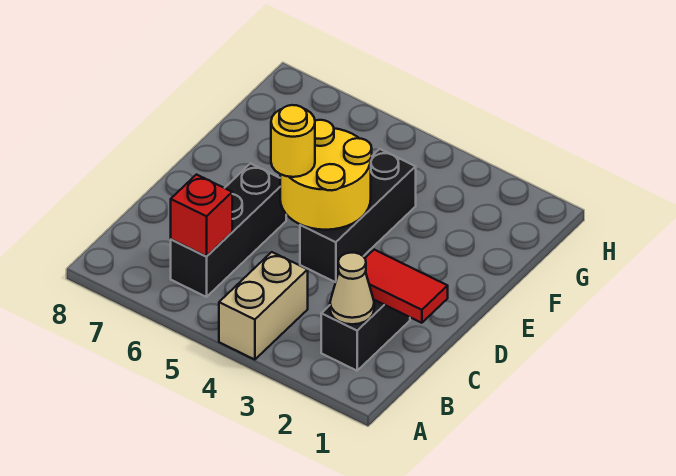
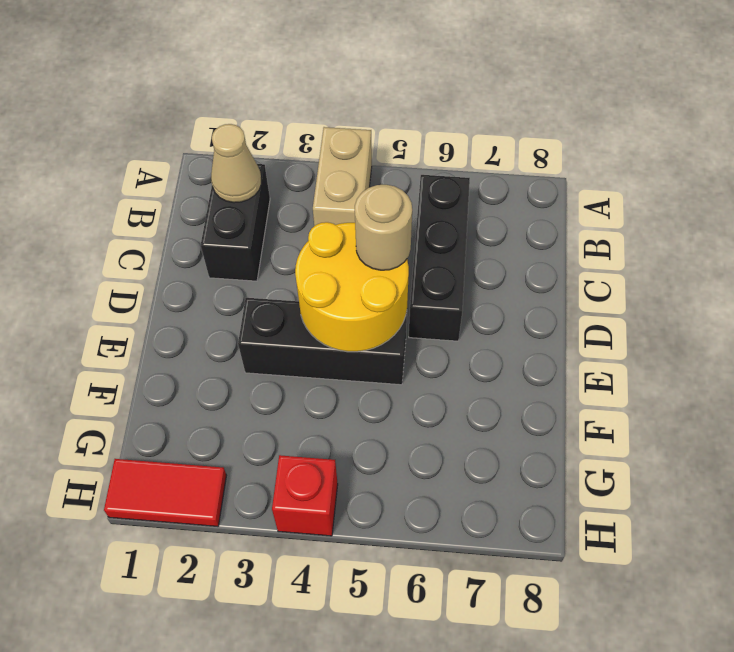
red brick B6 level 2 -> red brick H4 level 1
red tile C1:C2 level 2 -> red tile H1:H2 level 1
black brick D4:F4 level 1 -> black brick E3:E5 level 1
yellow round brick D5 level 3 -> tan round brick D5 level 3

